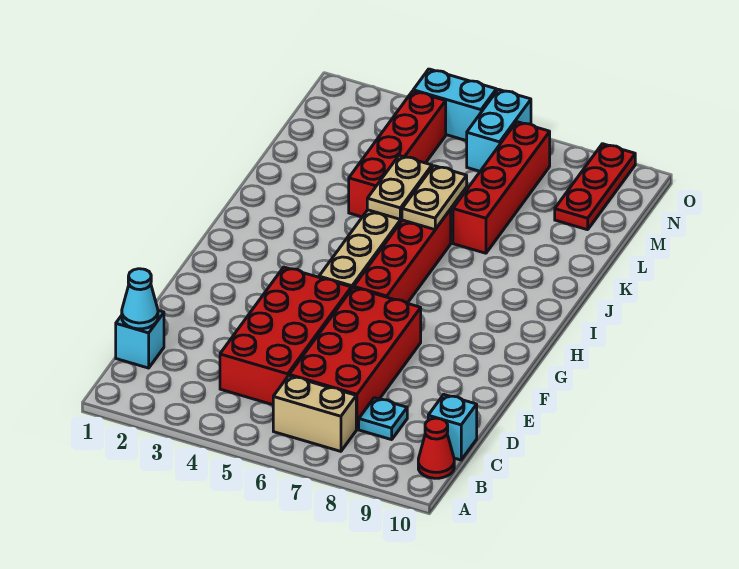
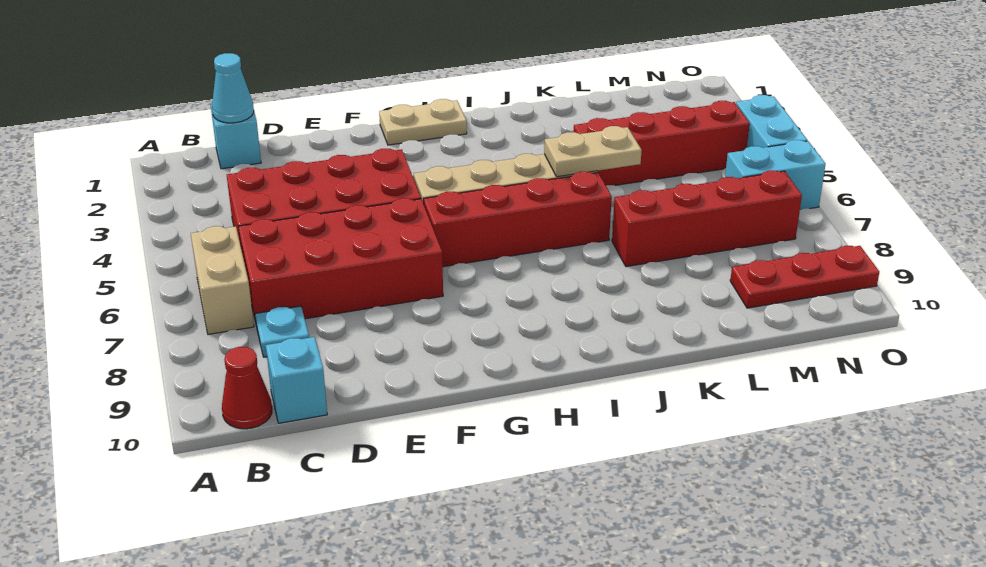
tan plate J6:K6 level 2 -> tan plate G1:H1 level 1

